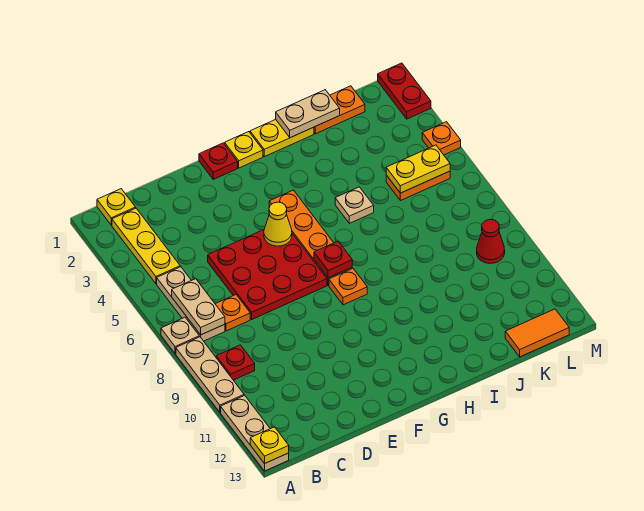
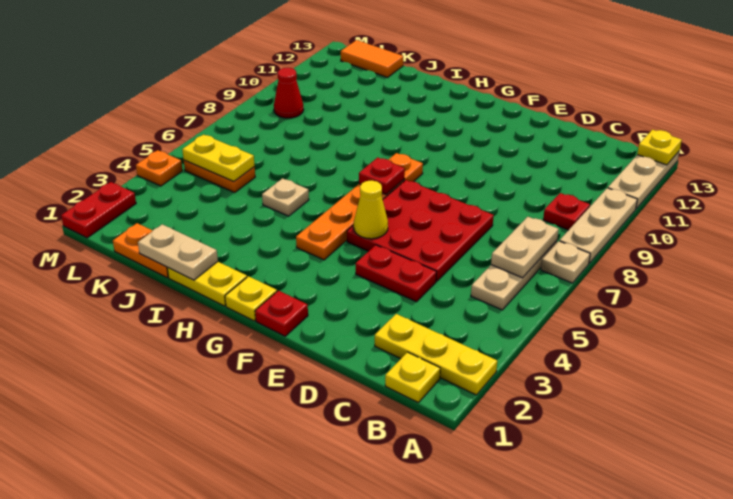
yellow plate B2:B4 level 1 -> yellow plate A2:C2 level 1
orange plate C7 level 1 -> none
none -> red plate D4:E4 level 1

